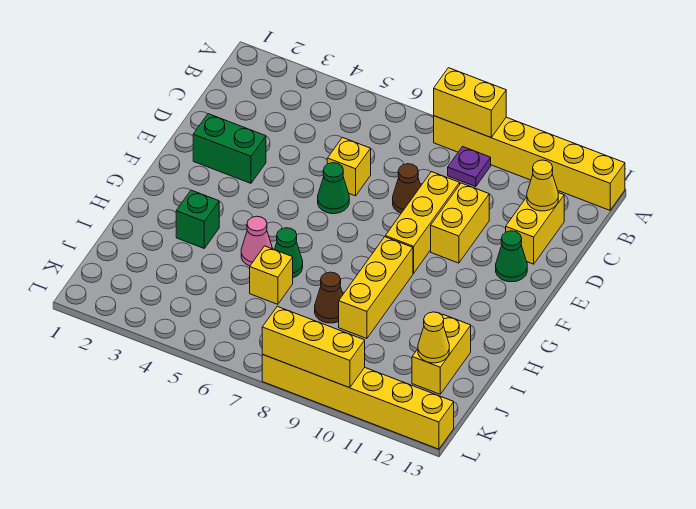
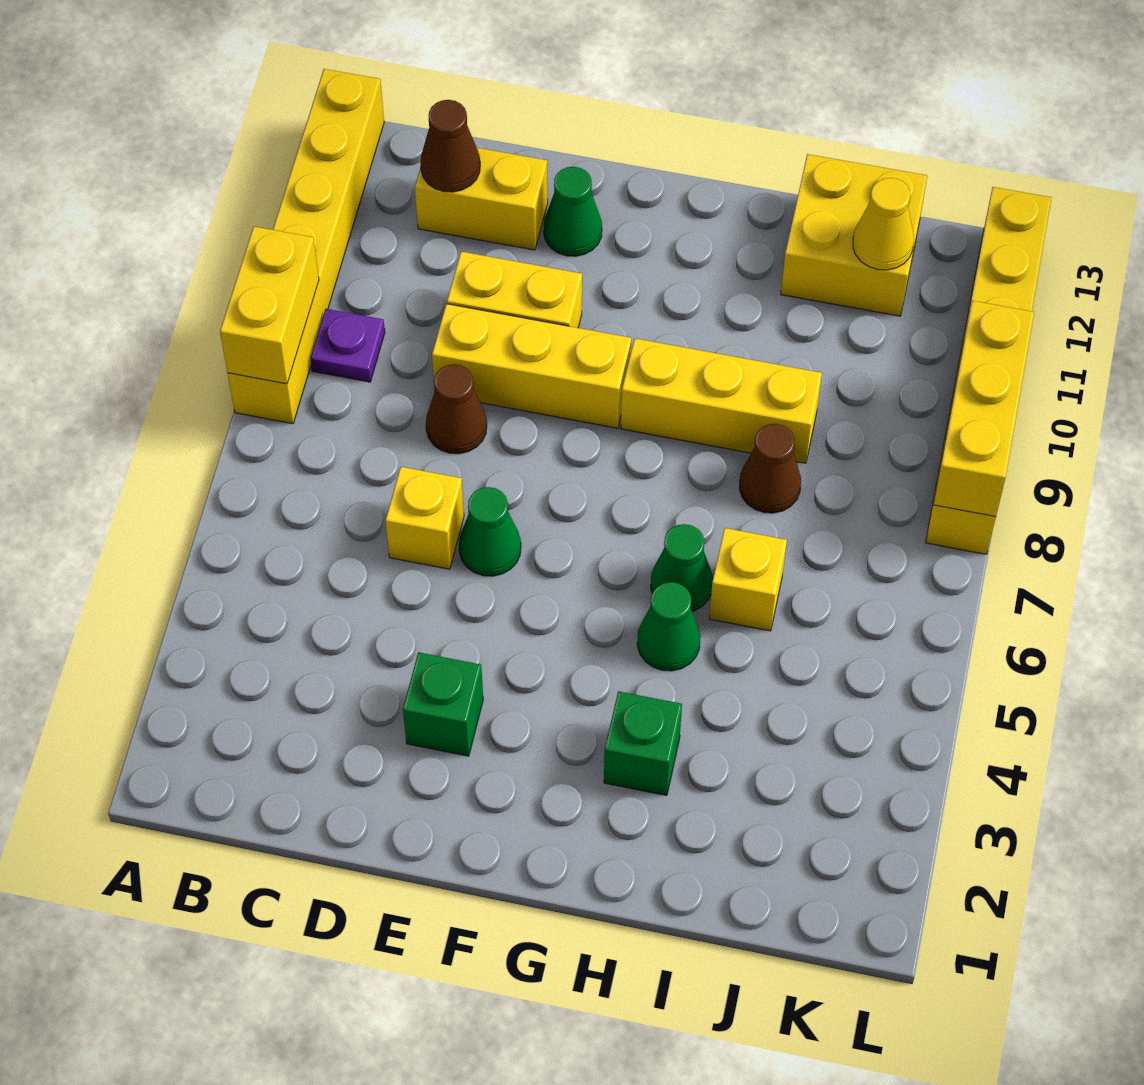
yellow cone C12 level 2 -> brown cone C12 level 2
green brick E2:E3 level 1 -> green brick E3 level 1
pink cone H5 level 1 -> green cone H5 level 1
yellow brick I12:J12 level 1 -> yellow brick I12:J13 level 1

